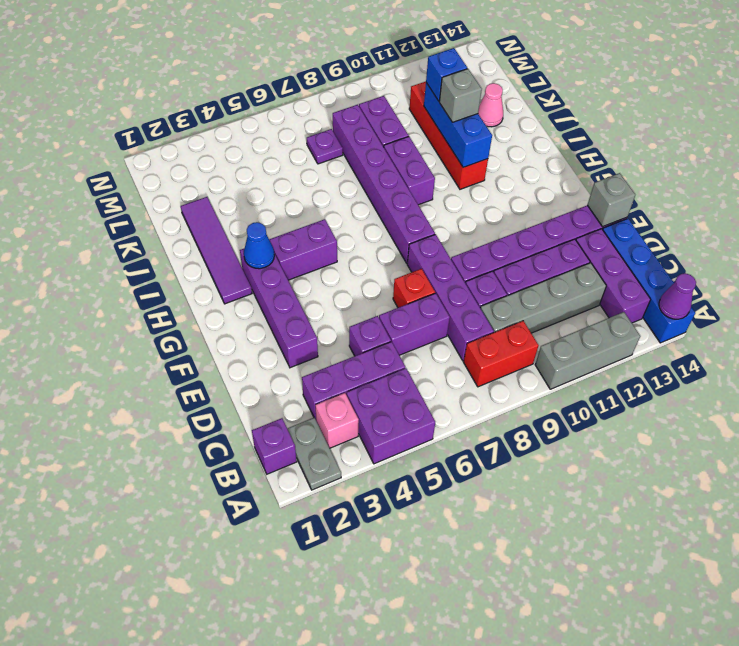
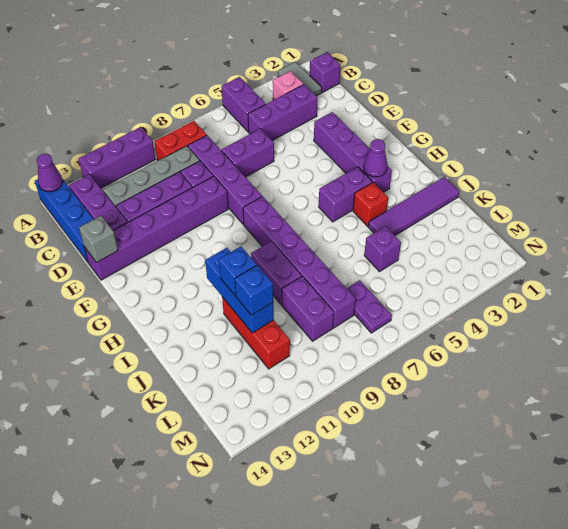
grey plate A2:B2 level 1 -> grey tile A2:B2 level 1
purple brick A4:B5 level 1 -> purple brick A5:B5 level 1
grey brick A10:A12 level 1 -> purple brick A10:A12 level 1
purple brick D5 level 1 -> purple brick K5 level 1
red brick E7 level 1 -> red brick I4 level 1
purple tile H2:K2 level 1 -> purple tile J1:J4 level 1
blue cone H3 level 2 -> purple cone H3 level 2
red brick I11:L11 level 1 -> red brick J11:L11 level 1
grey brick J11 level 3 -> blue brick J11 level 3
pink cone K13 level 1 -> none
purple plate L7 level 1 -> purple plate L7:M7 level 1

